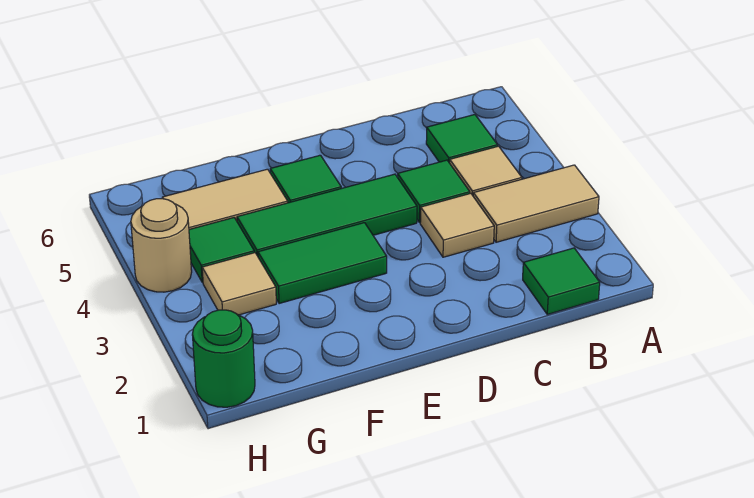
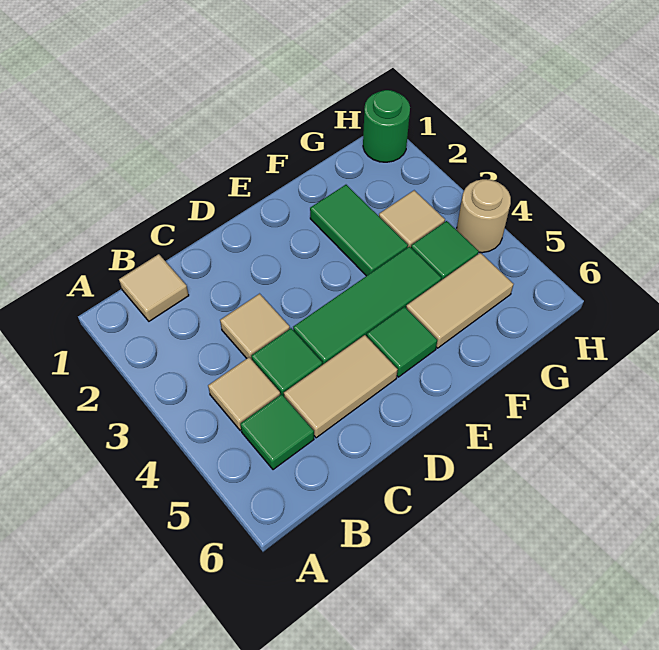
tan tile A3:B3 level 1 -> tan tile C5:D5 level 1
green tile B1 level 1 -> tan tile B1 level 1
green tile E3:F3 level 1 -> green tile F2:F3 level 1

